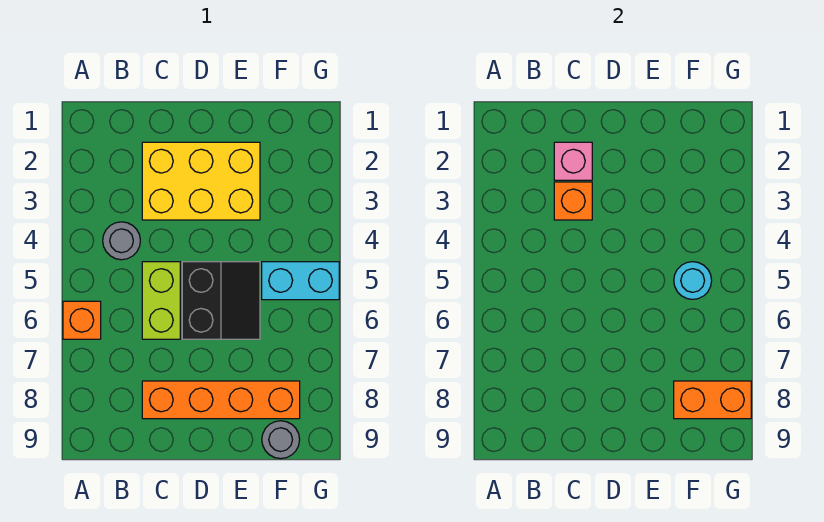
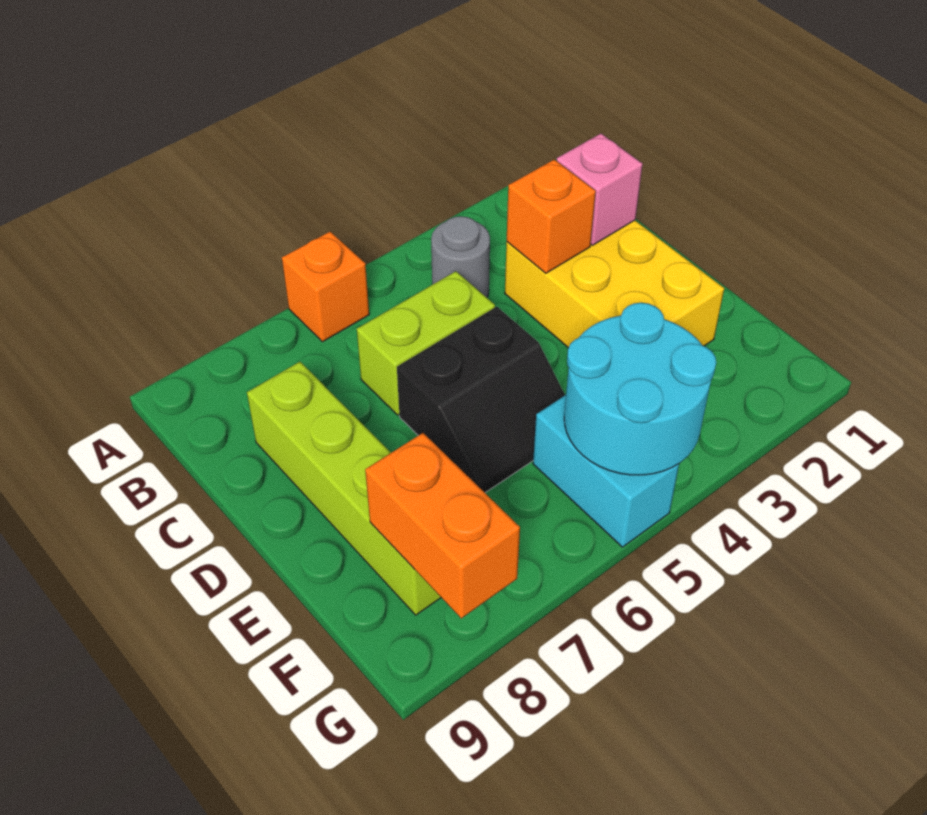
orange brick C8:F8 level 1 -> lime brick C8:F8 level 1
cyan round brick F5 level 2 -> cyan round brick F4:G5 level 2
grey round brick F9 level 1 -> none

